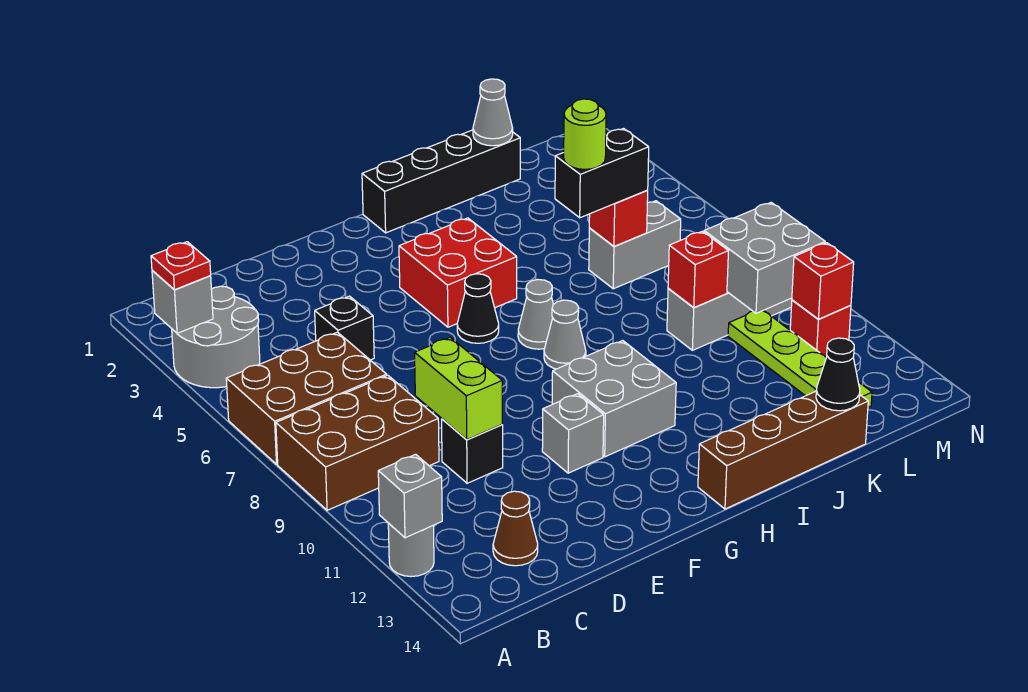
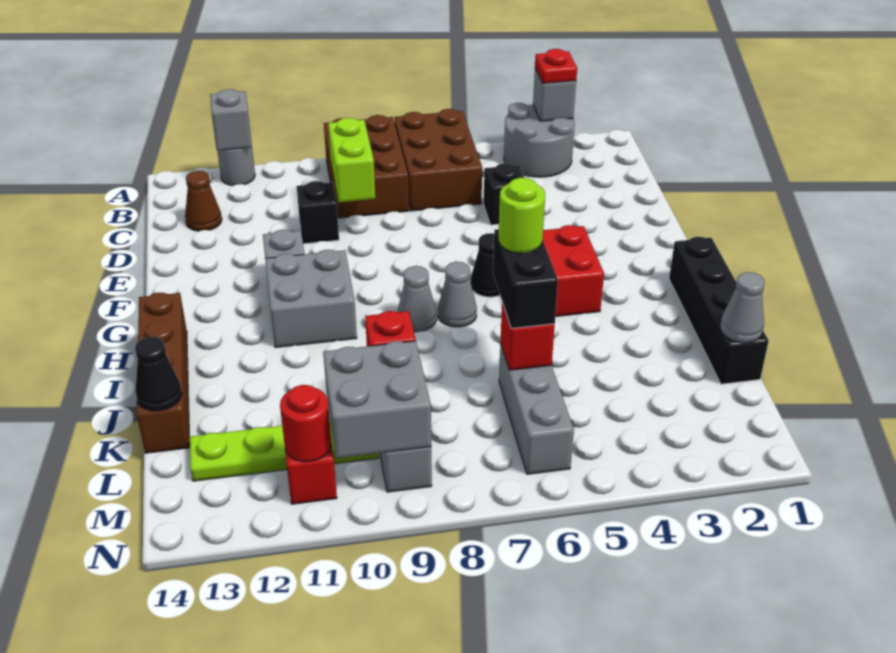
lime brick D9:D10 level 2 -> lime brick C9:D9 level 2
grey brick K6:L6 level 1 -> grey brick K6:M6 level 1
red brick M11 level 2 -> red round brick M11 level 2

